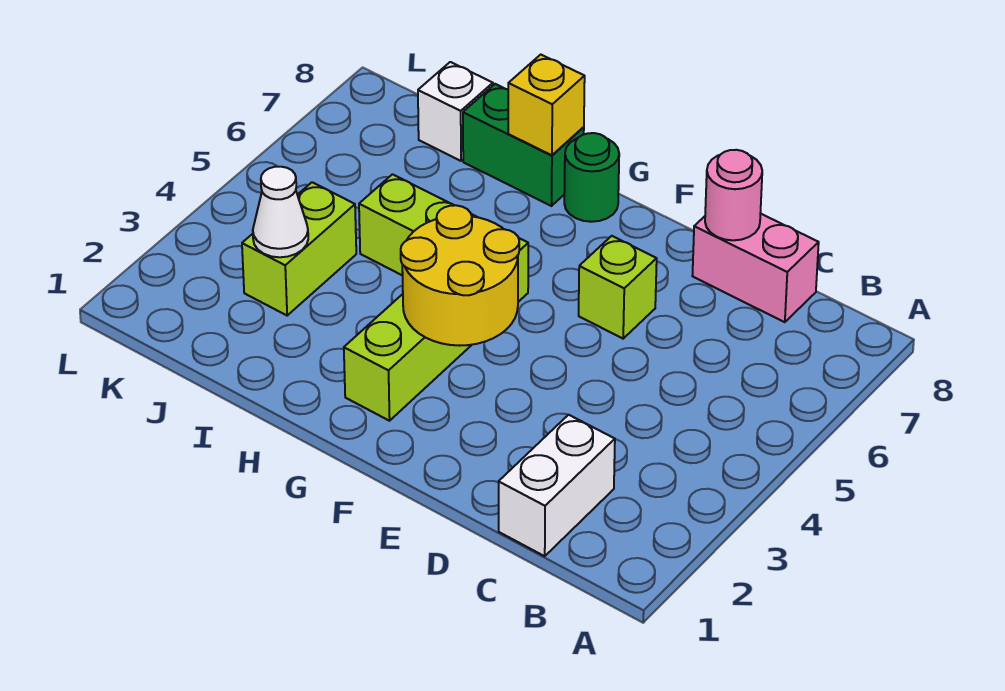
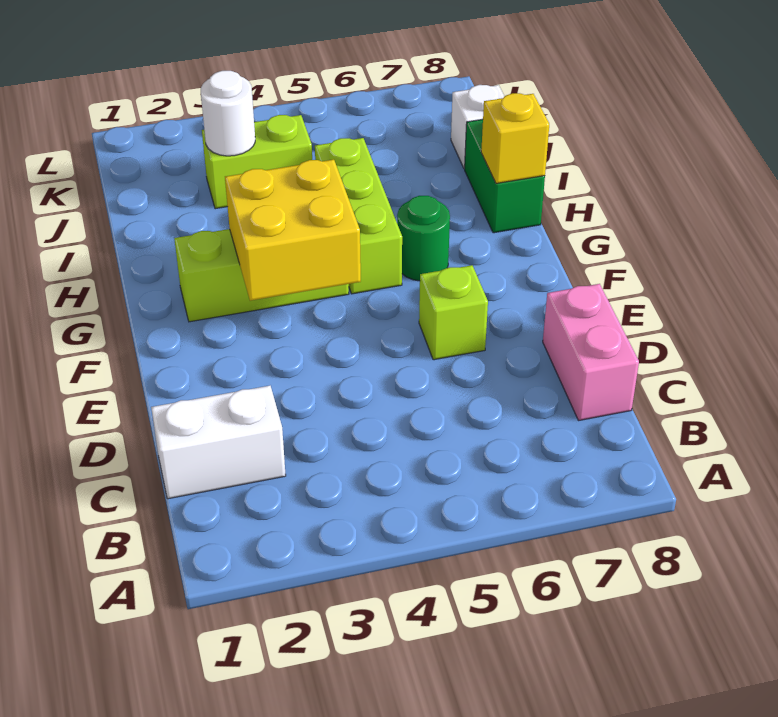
pink round brick D8 level 2 -> none
yellow round brick F3:G4 level 2 -> yellow brick F3:G4 level 2
green round brick G8 level 1 -> green round brick G6 level 1
white cone J3 level 2 -> white round brick J3 level 2

